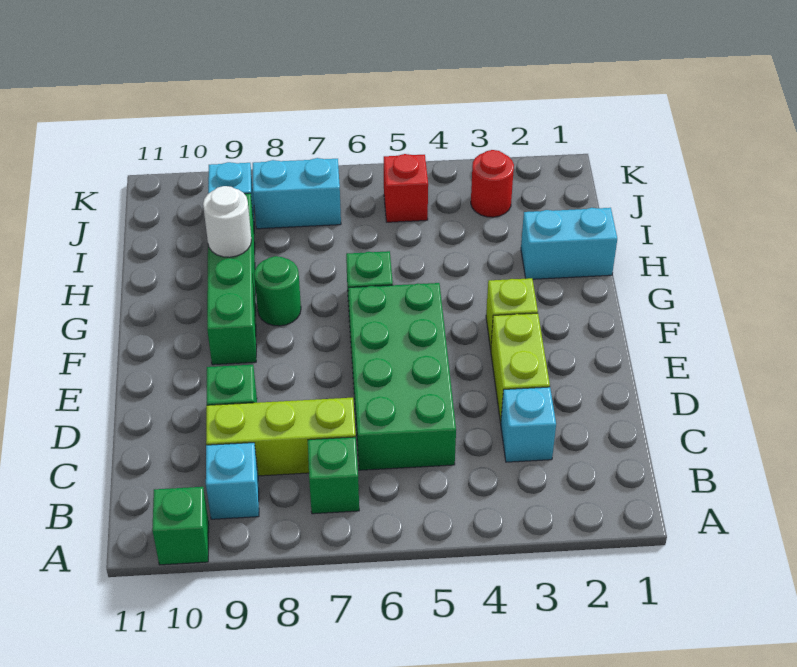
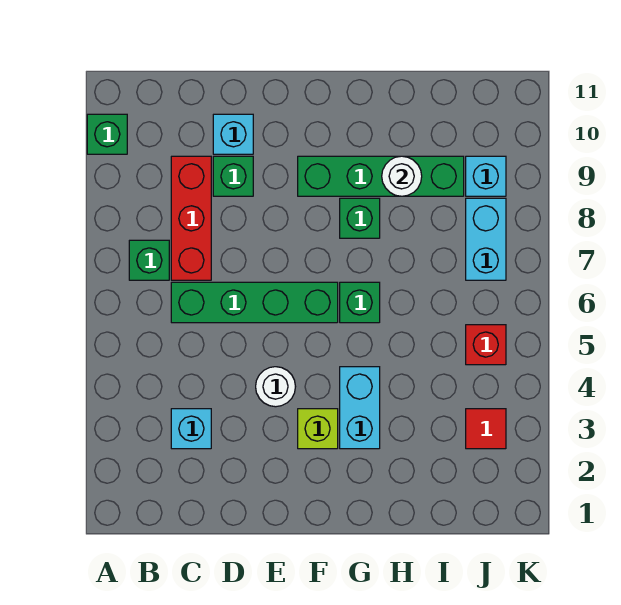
cyan brick B9 level 1 -> cyan brick D10 level 1
green brick C5:F6 level 1 -> green brick C6:F6 level 1
lime brick C7:C9 level 1 -> red brick C7:C9 level 1
lime brick D3:E3 level 1 -> none
none -> white round brick E4 level 1
green round brick G8 level 1 -> green brick G8 level 1
cyan brick H1:H2 level 1 -> cyan brick G3:G4 level 1
red round brick J3 level 1 -> red tile J3 level 1

